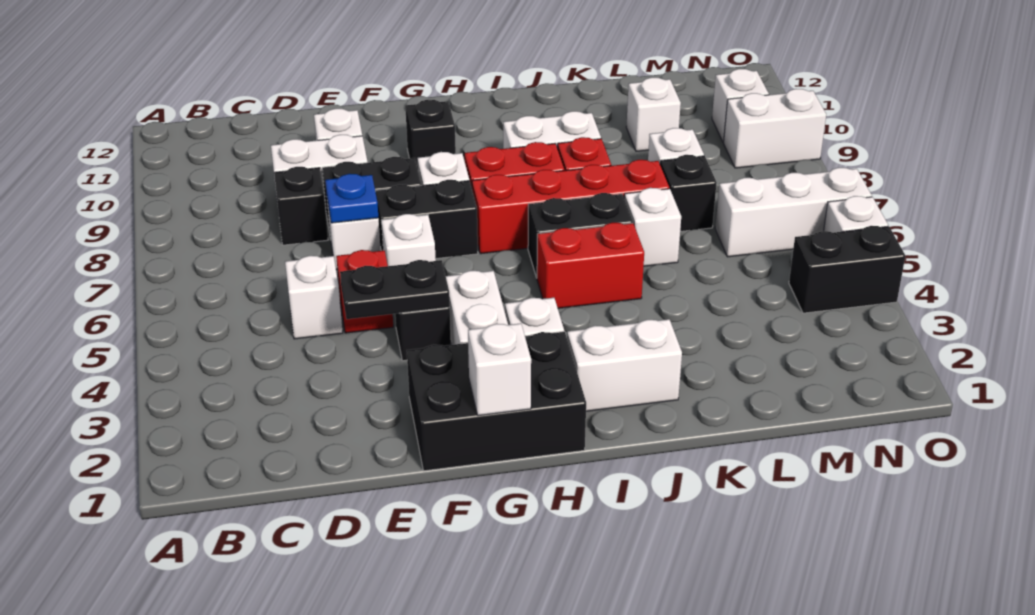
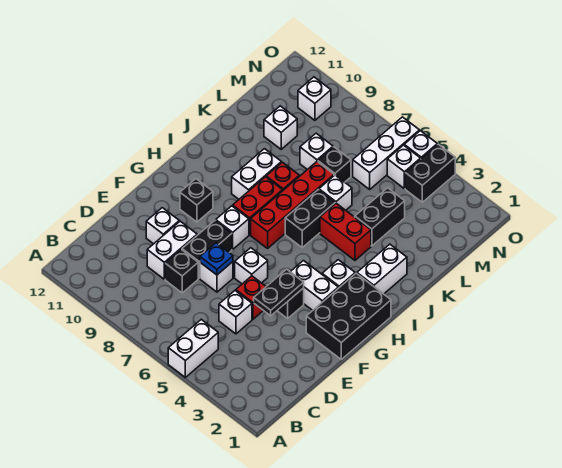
black brick F7:G7 level 1 -> black brick K4:L4 level 1
white brick G1 level 2 -> white brick N5 level 1
red brick I5:J5 level 1 -> red brick J4:J5 level 1
white brick N9:O9 level 1 -> white brick A5:B5 level 1

